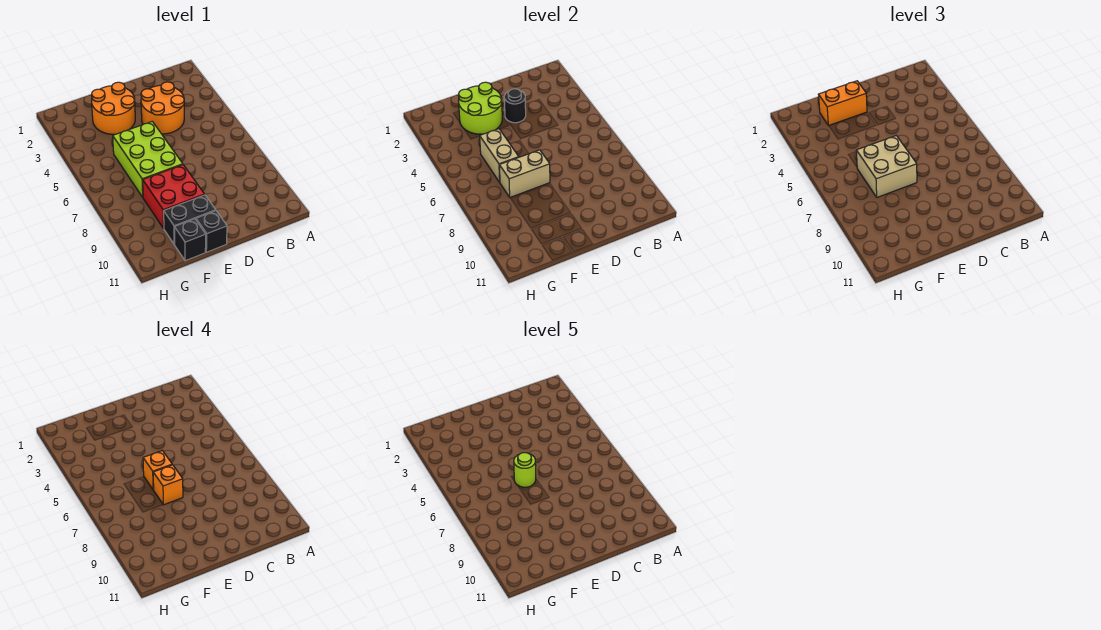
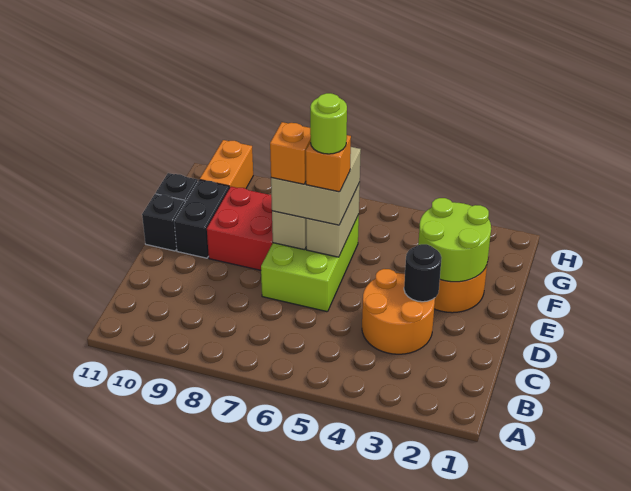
orange brick E2:F2 level 3 -> orange brick G10:H10 level 1
lime brick E5:F7 level 1 -> lime brick D6:F7 level 1
tan brick F5:F6 level 2 -> tan brick E6:F6 level 2

